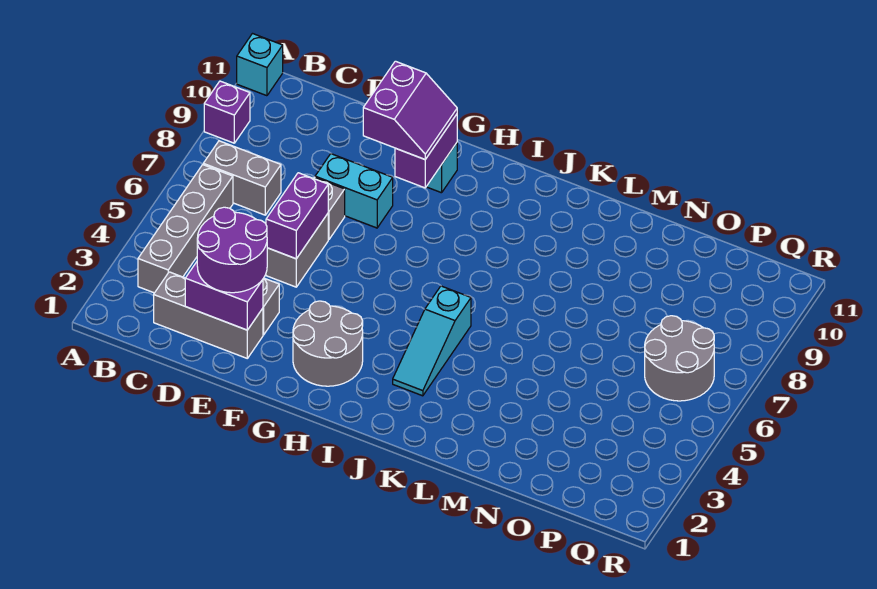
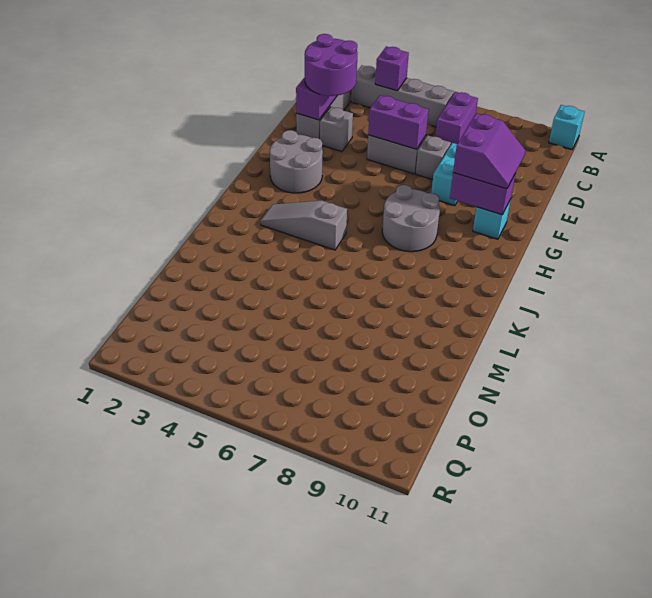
purple brick A9 level 1 -> purple brick B4 level 2
grey brick B7:C7 level 1 -> purple brick B7:C7 level 1
purple slope F9:G10 level 3 top F -> purple slope F9:G10 level 3 top 9
cyan slope J3:J5 level 1 top 5 -> grey slope J3:J5 level 1 top 5
grey round brick P6:Q7 level 1 -> grey round brick H7:I8 level 1

